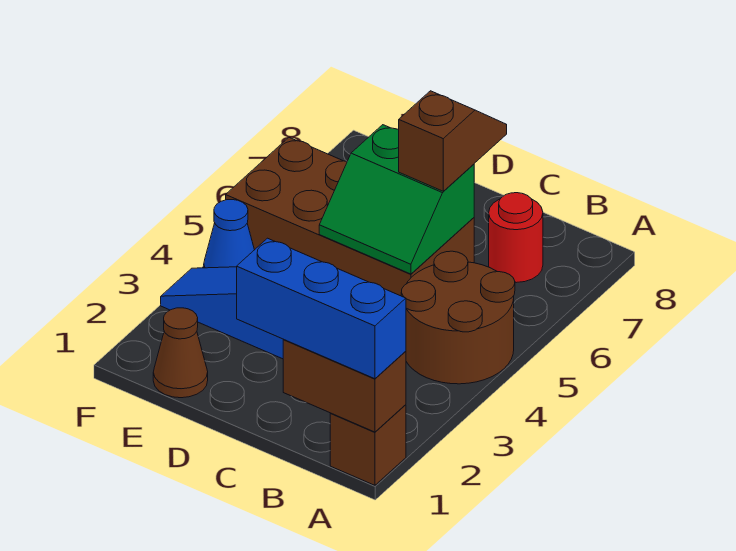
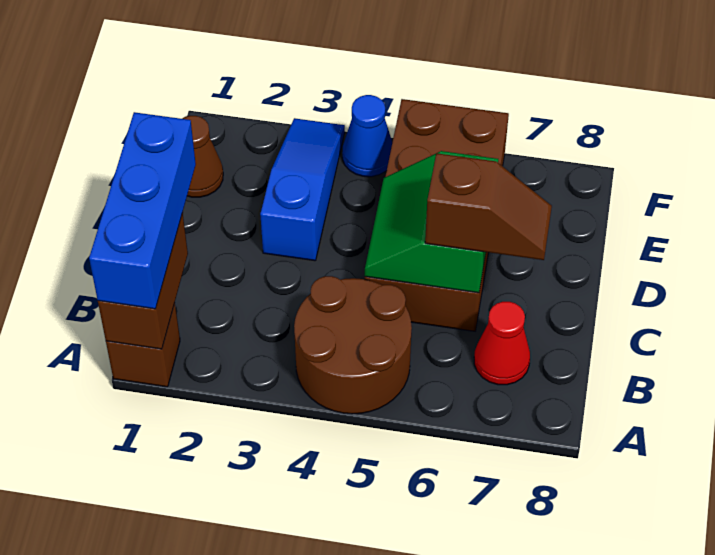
red round brick B7 level 1 -> red cone B7 level 1

